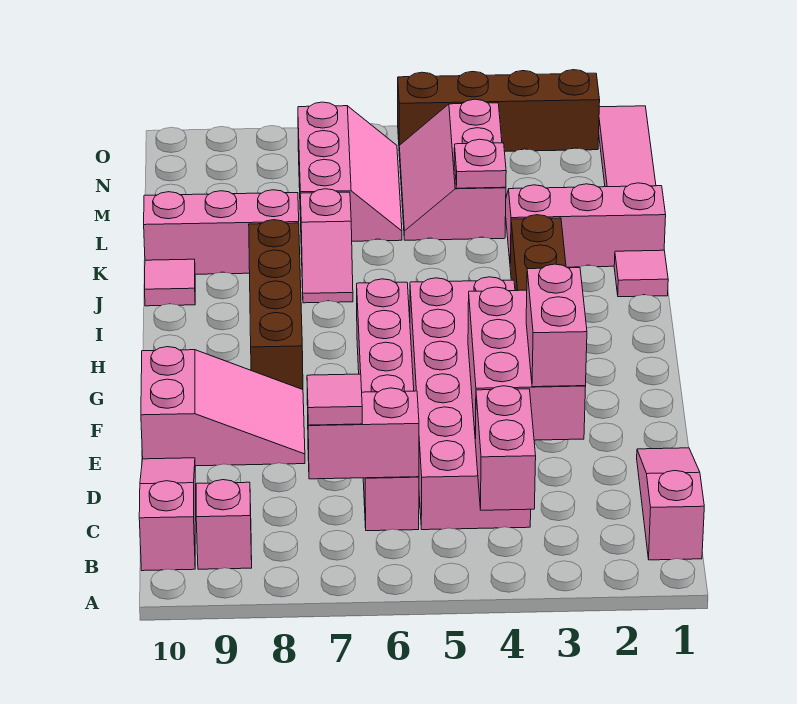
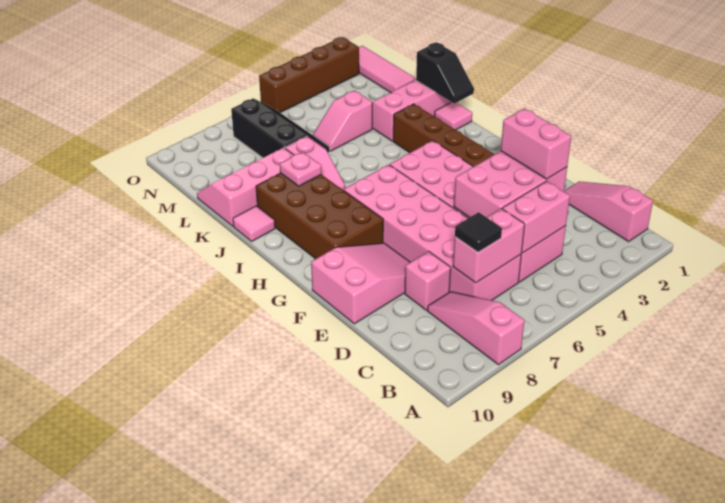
pink brick B4:C4 level 2 -> pink brick C4:C5 level 2
pink brick B9 level 1 -> pink brick D8 level 1
pink slope B10:D10 level 1 top B -> pink slope A8:C8 level 1 top A
pink brick C6:H6 level 1 -> pink brick C6:H7 level 1
pink tile C7 level 3 -> black tile C7 level 3
pink brick D3:F4 level 2 -> pink brick D3:E5 level 2
brown brick G8:J8 level 1 -> brown brick G8:J9 level 1
none -> black slope J1:K1 level 2 top K
pink slope L4:N5 level 1 top 4 -> pink slope L4:L5 level 1 top 4
pink plate L4 level 2 -> pink plate J8 level 2
pink slope L6:N7 level 1 top 7 -> black slope L6:N7 level 1 top 7

